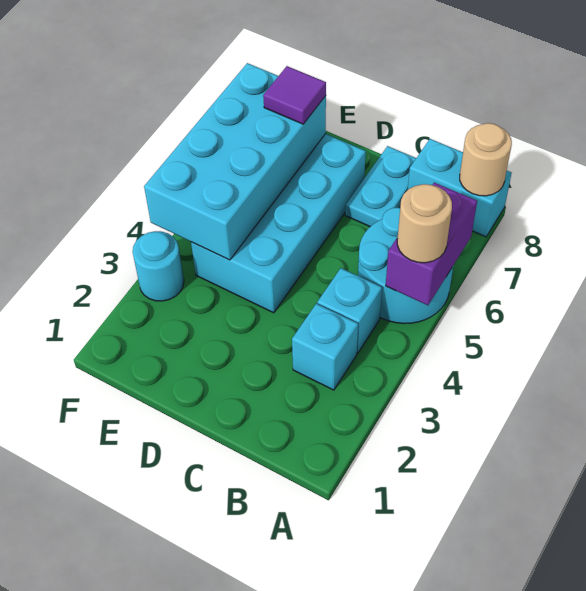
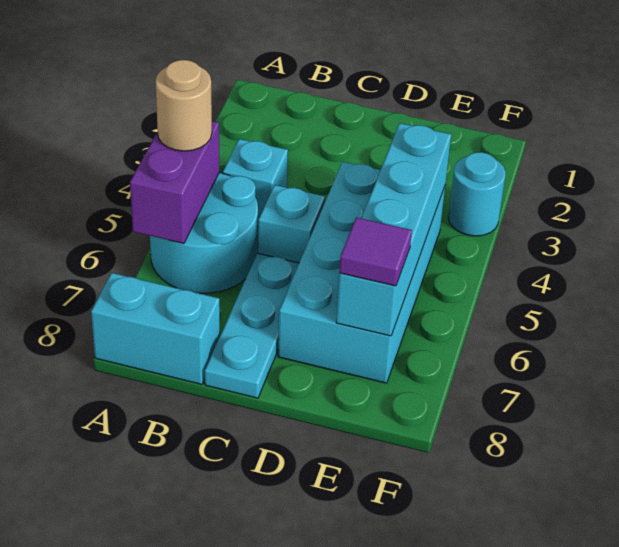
tan round brick A8 level 2 -> none
cyan brick B3 level 1 -> cyan brick C5 level 1
cyan plate C7:C8 level 1 -> cyan plate C6:C8 level 1
cyan brick E4:F7 level 2 -> cyan brick E4:E7 level 2

